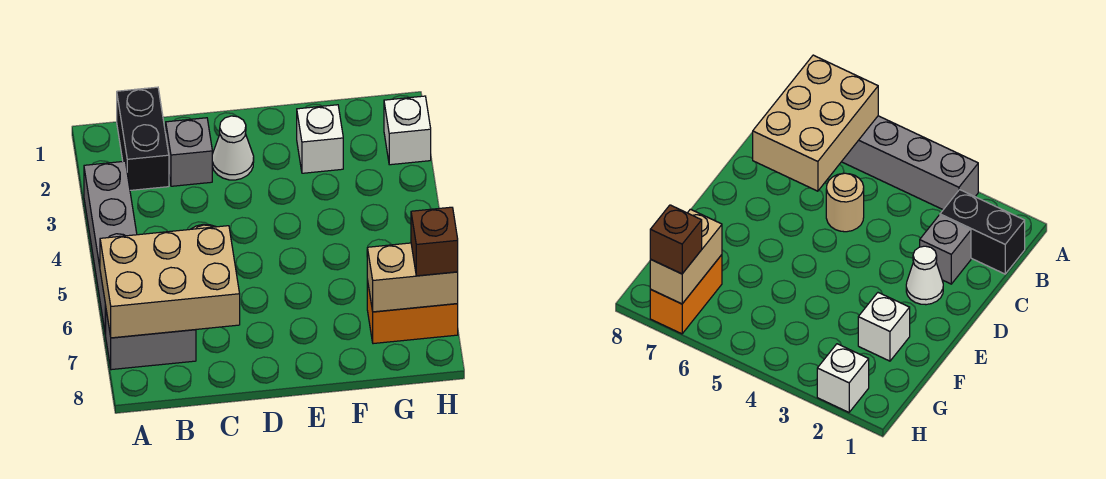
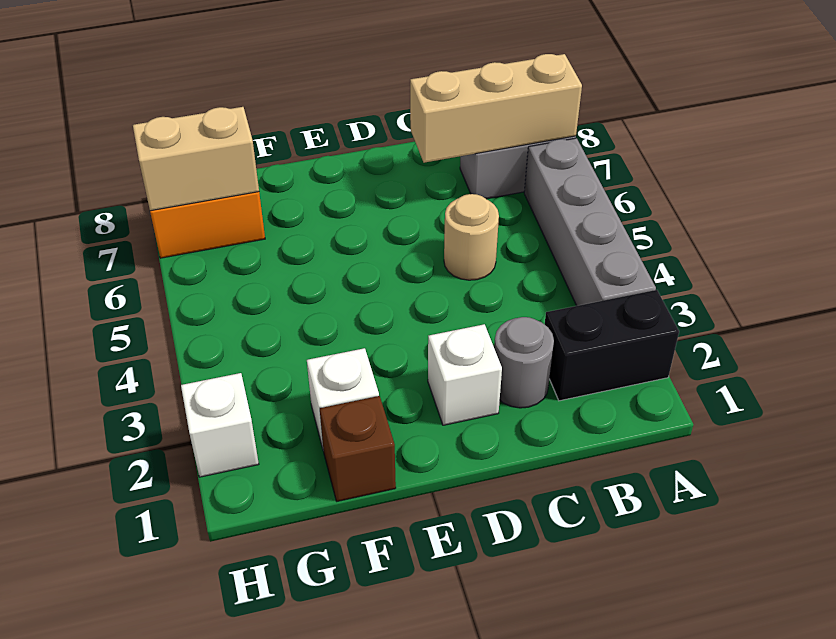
tan brick A6:C7 level 2 -> tan brick A7:C7 level 2
black brick B1:B2 level 1 -> black brick A2:B2 level 1
grey brick C2 level 1 -> grey round brick C2 level 1
white cone D2 level 1 -> white brick D2 level 1
brown brick H7 level 3 -> brown brick F1 level 1

